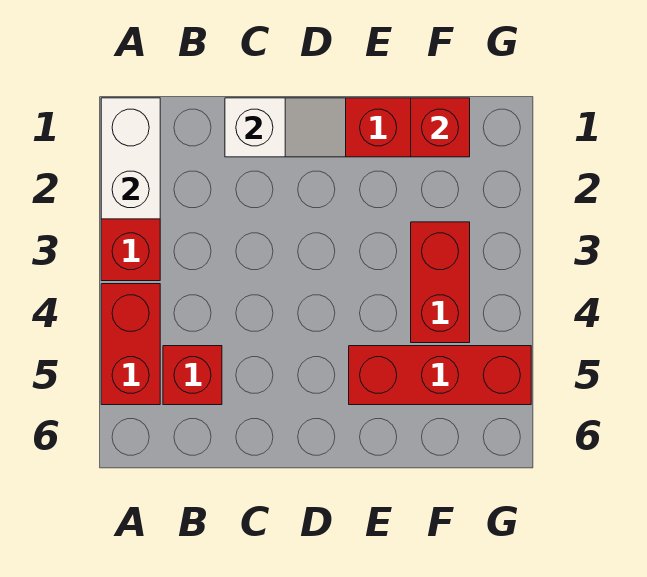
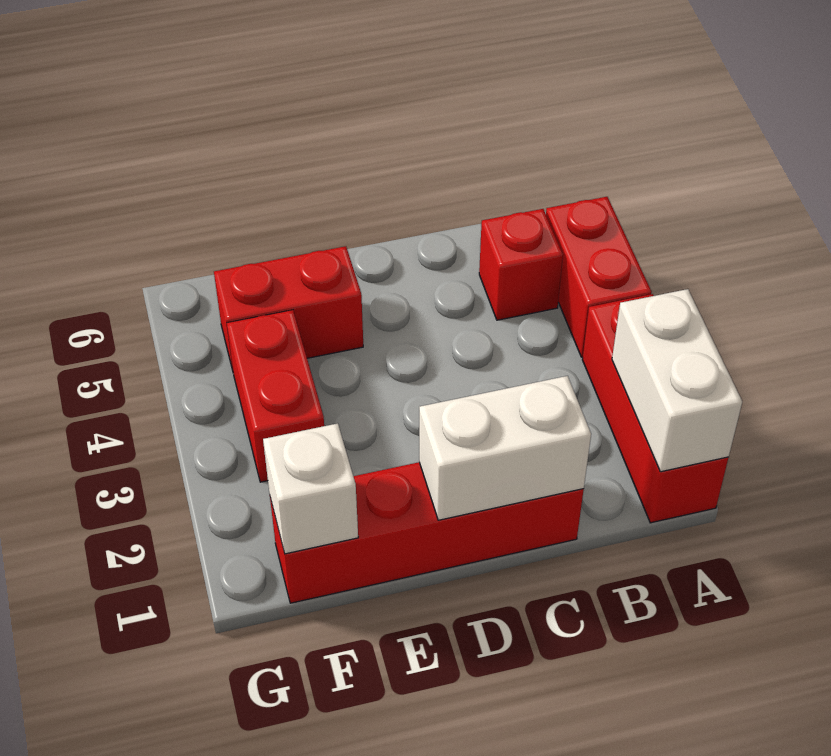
white slope C1:D1 level 2 top C -> white brick C1:D1 level 2
red brick E5:G5 level 1 -> red brick E5:F5 level 1
red brick F1 level 2 -> white brick F1 level 2

